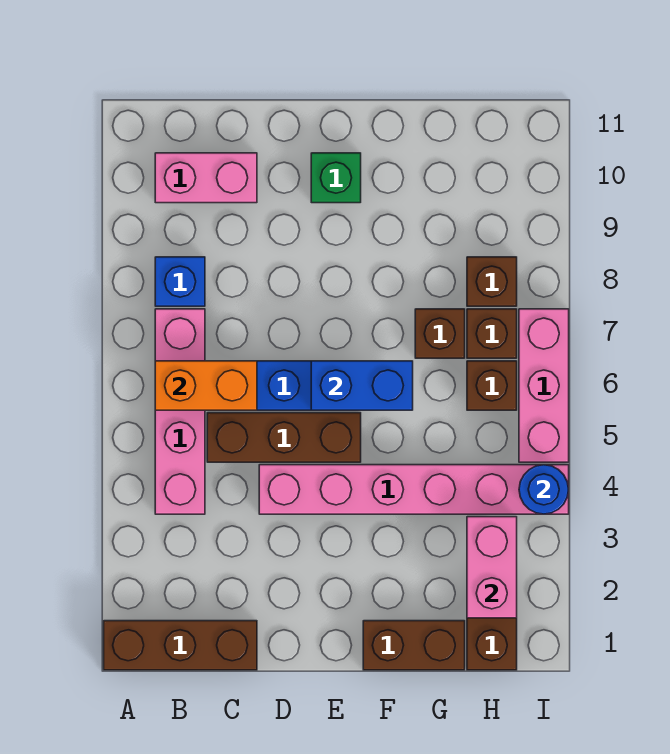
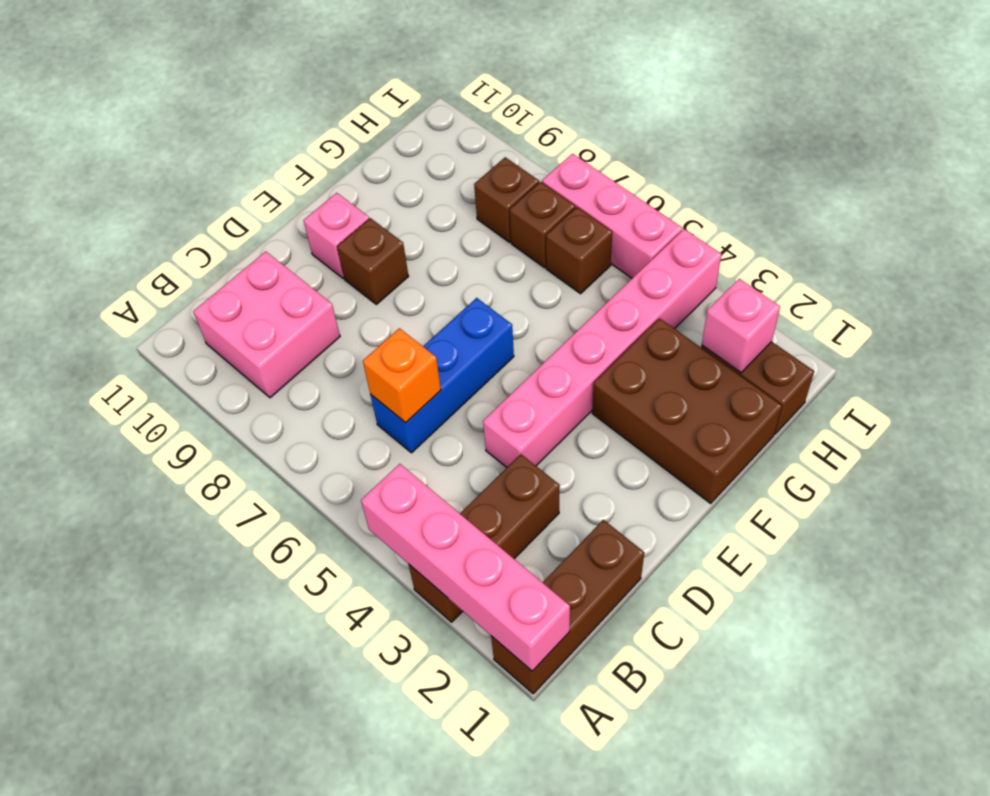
pink brick B4:B7 level 1 -> pink brick A1:A4 level 2
orange brick B6:C6 level 2 -> orange brick C6 level 2
blue brick B8 level 1 -> none
pink brick B10:C10 level 1 -> pink brick B9:C10 level 1
brown brick C5:E5 level 1 -> brown brick A3:C3 level 1
blue brick E6:F6 level 2 -> none
green brick E10 level 1 -> pink brick E10 level 1
brown brick F1:G1 level 1 -> brown brick F1:G3 level 1
brown brick G7 level 1 -> brown brick E9 level 1
pink brick H2:H3 level 2 -> pink brick H2 level 2
blue round brick I4 level 2 -> none

